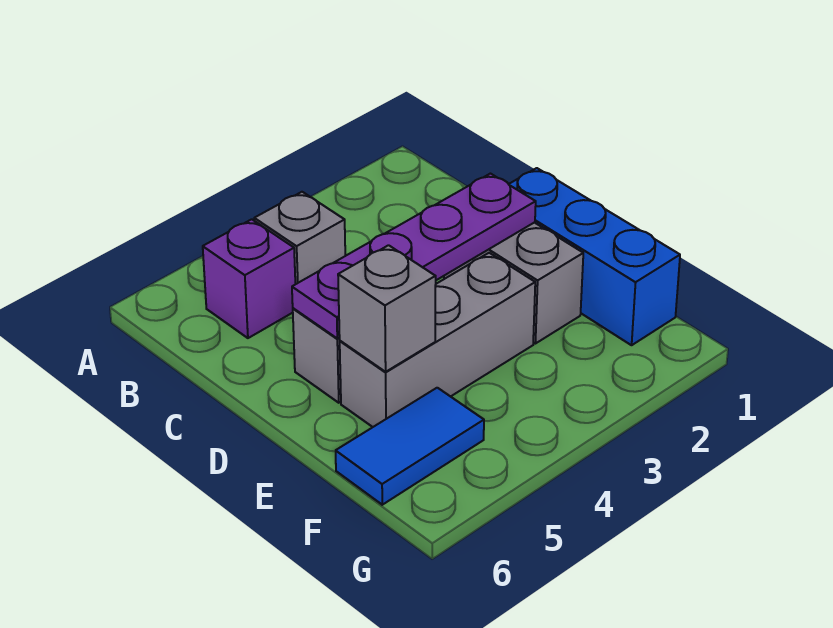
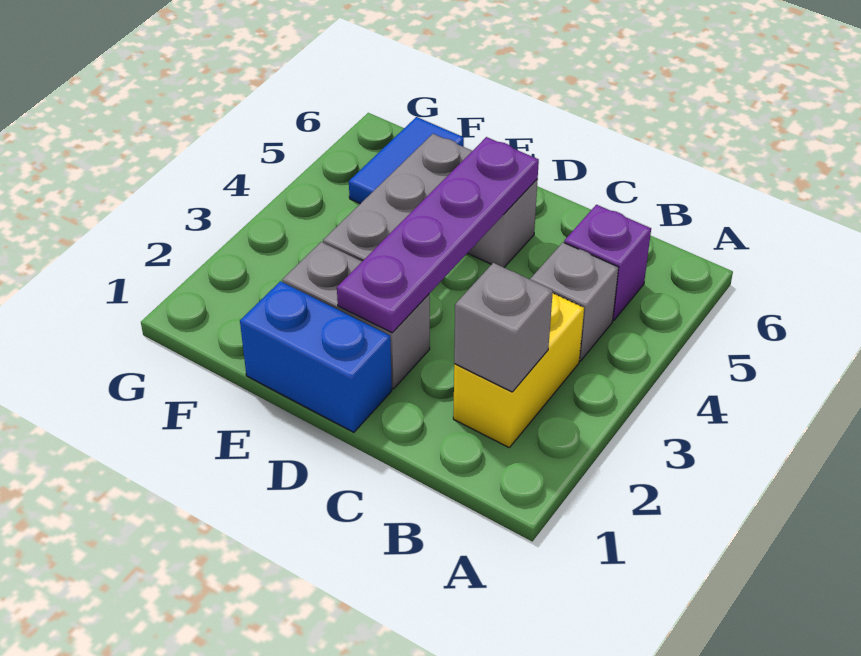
none -> yellow brick B2:B3 level 1
blue brick D1:F1 level 1 -> blue brick D1:E1 level 1
grey brick E5 level 2 -> grey brick B2 level 2

